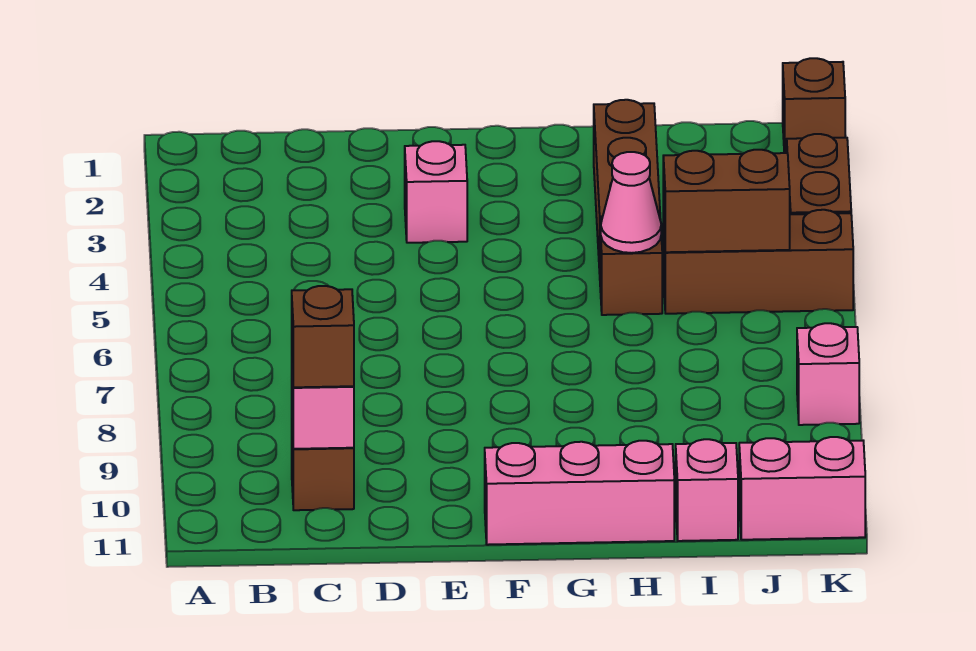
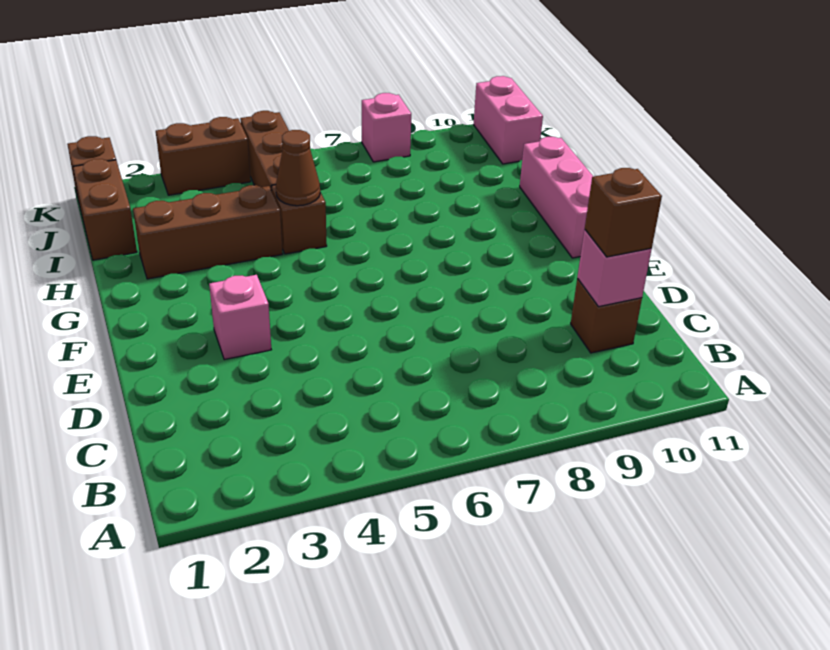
pink cone H5 level 2 -> brown cone H5 level 2
brown brick I5:J5 level 2 -> brown brick I1:J1 level 1
pink brick I11 level 1 -> none

